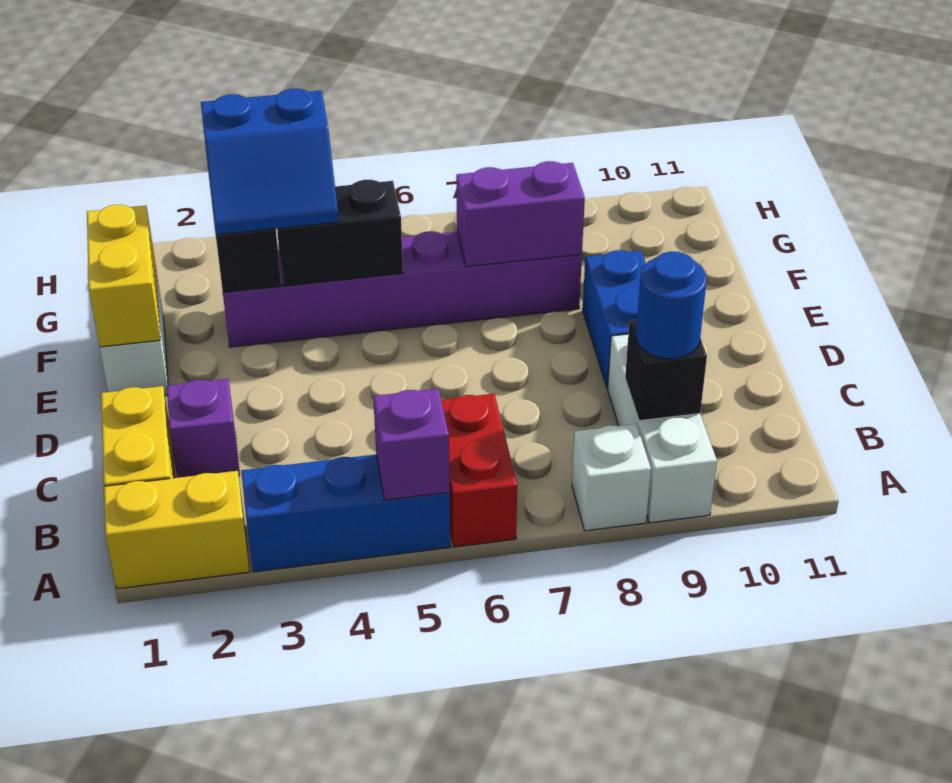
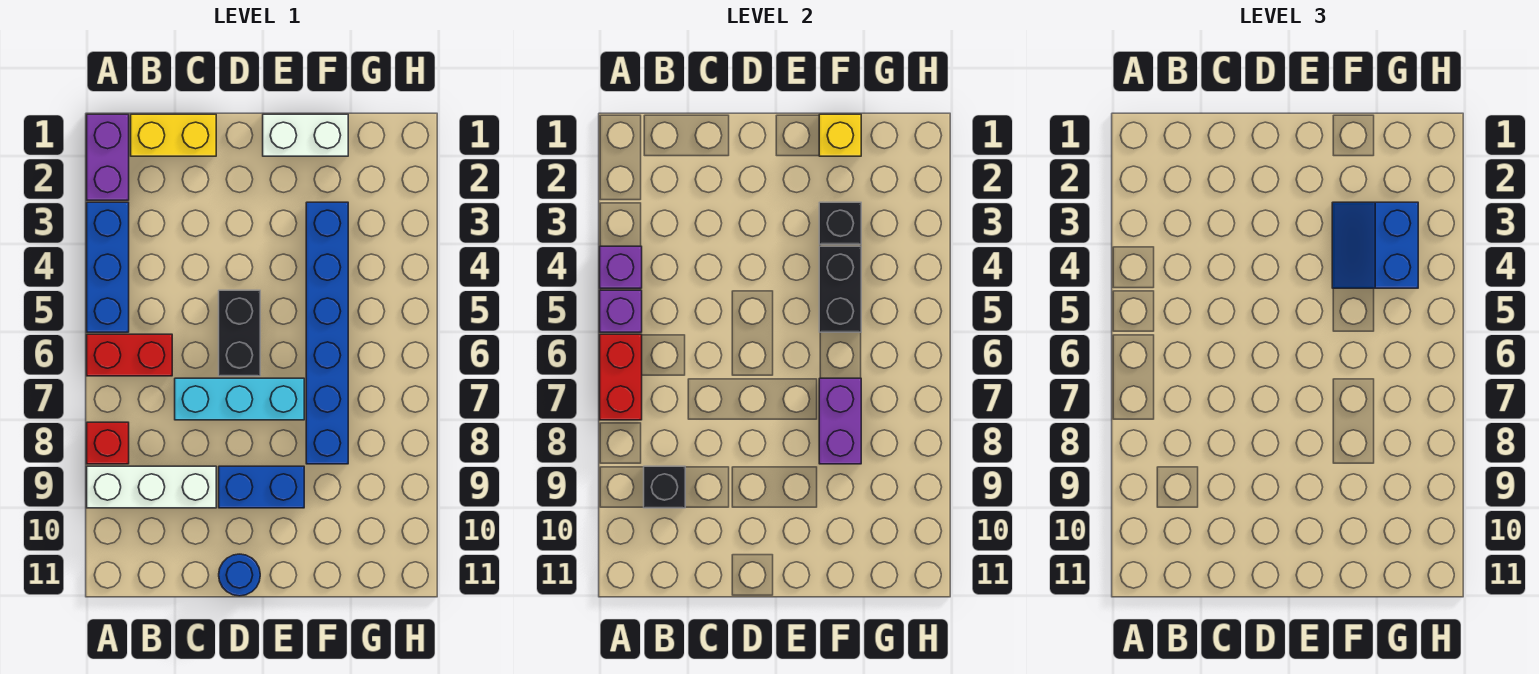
yellow brick A1:A2 level 1 -> purple brick A1:A2 level 1
none -> red brick A6:A7 level 2
white brick A8 level 1 -> red brick A8 level 1
blue round brick B9 level 3 -> blue round brick D11 level 1
purple brick C2 level 1 -> purple brick A4 level 2
none -> cyan brick C7:E7 level 1
none -> black brick D5:D6 level 1
yellow brick E1:F1 level 2 -> yellow brick F1 level 2
purple brick F3:F8 level 1 -> blue brick F3:F8 level 1

